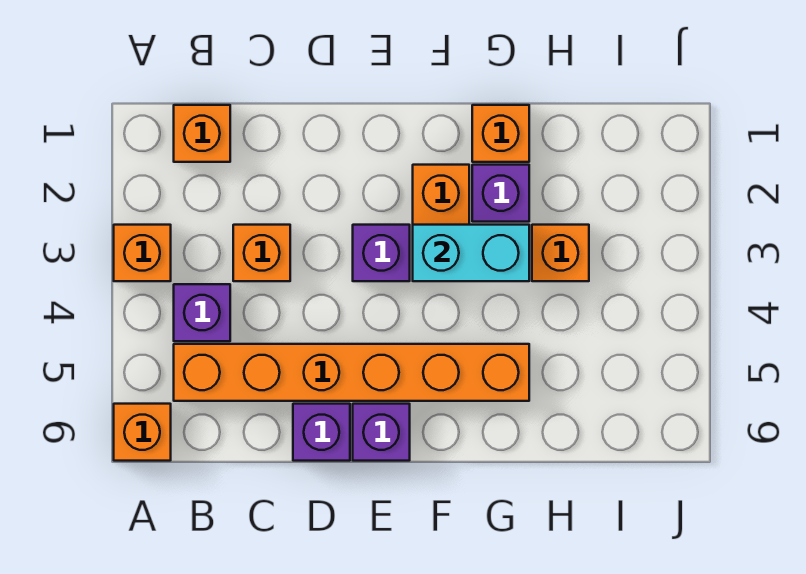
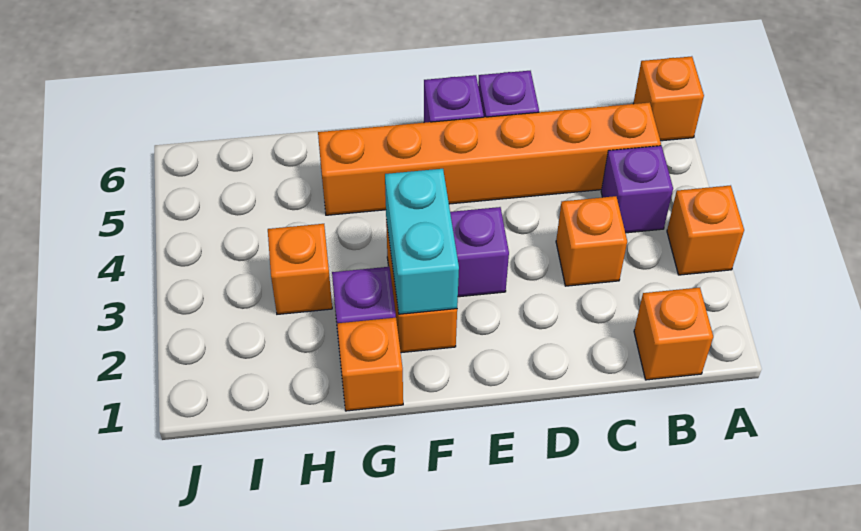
cyan brick F3:G3 level 2 -> cyan brick F2:F3 level 2

